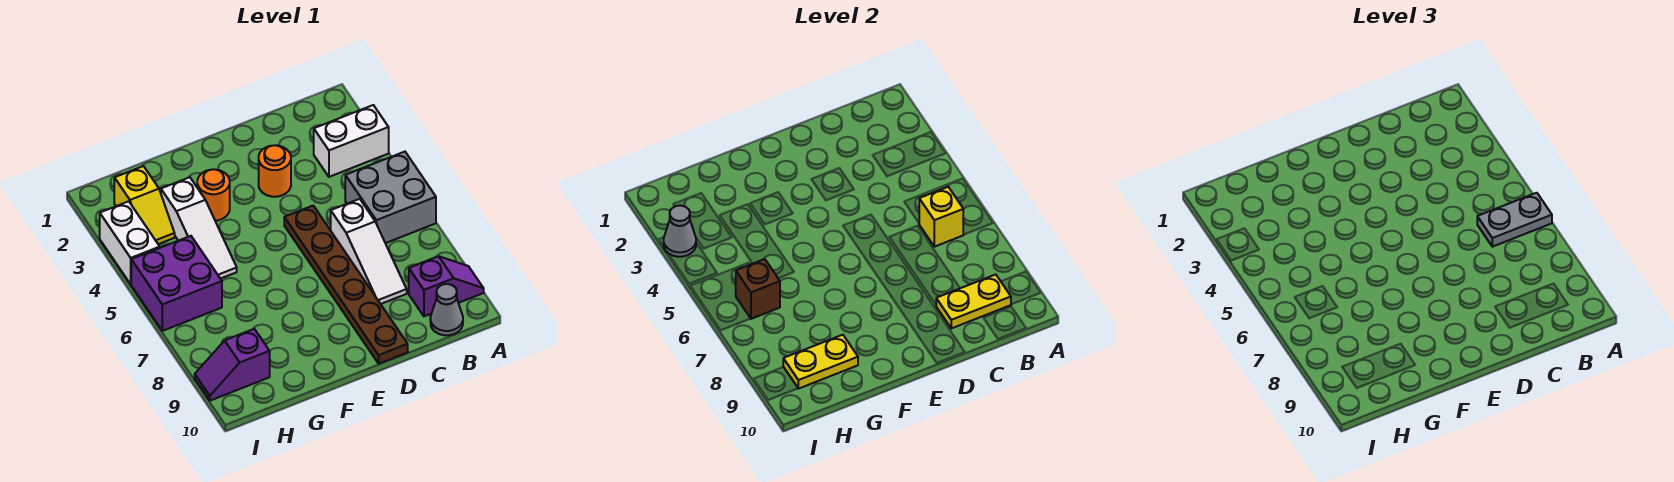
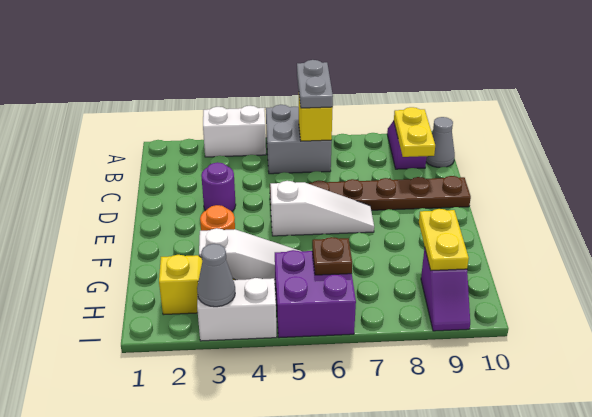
white brick A3:B3 level 1 -> white brick A3:A4 level 1
white slope C6:C8 level 1 top 6 -> white slope E5:E7 level 1 top 5
orange round brick D3 level 1 -> purple round brick D3 level 1
brown brick H6 level 2 -> brown plate H6 level 2

